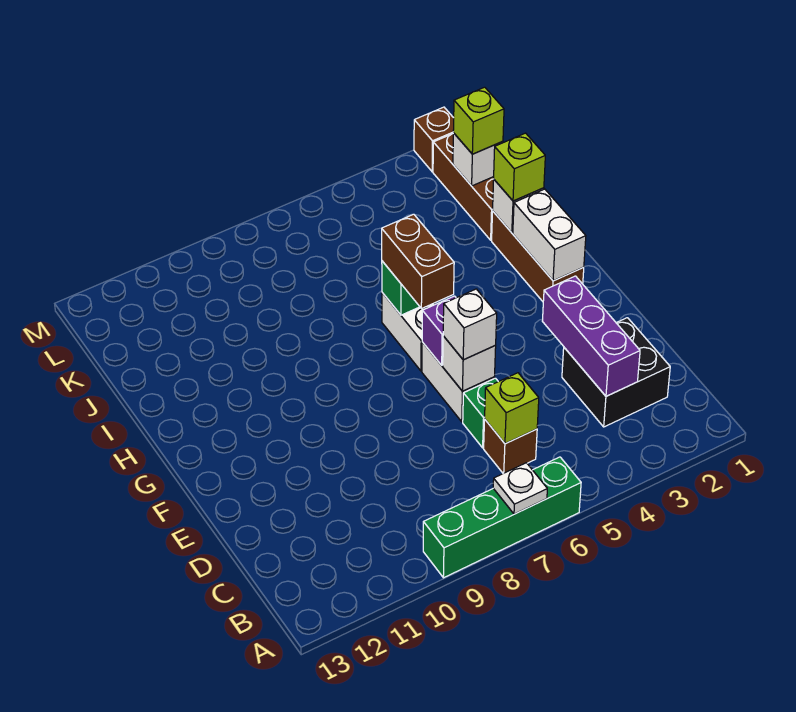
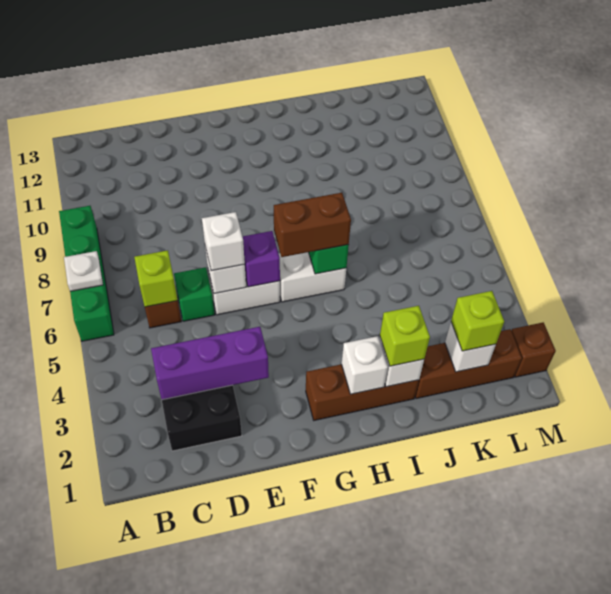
white brick G2:H2 level 2 -> white brick H2 level 2

